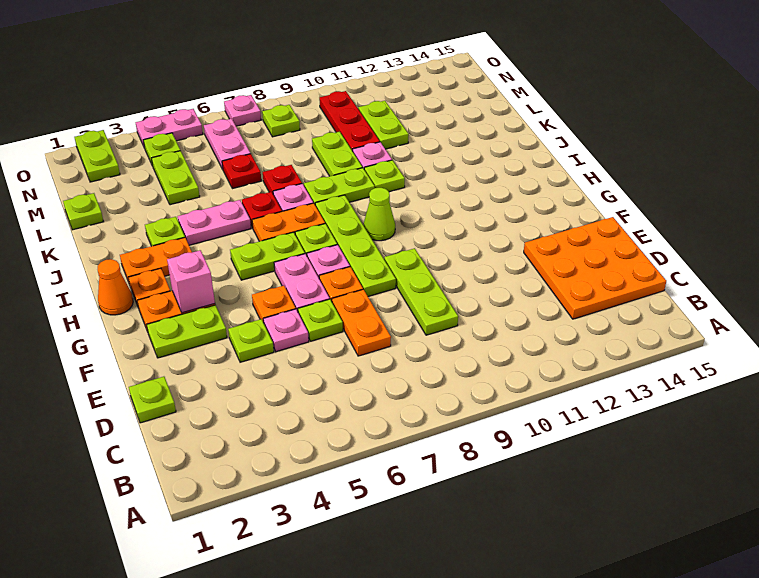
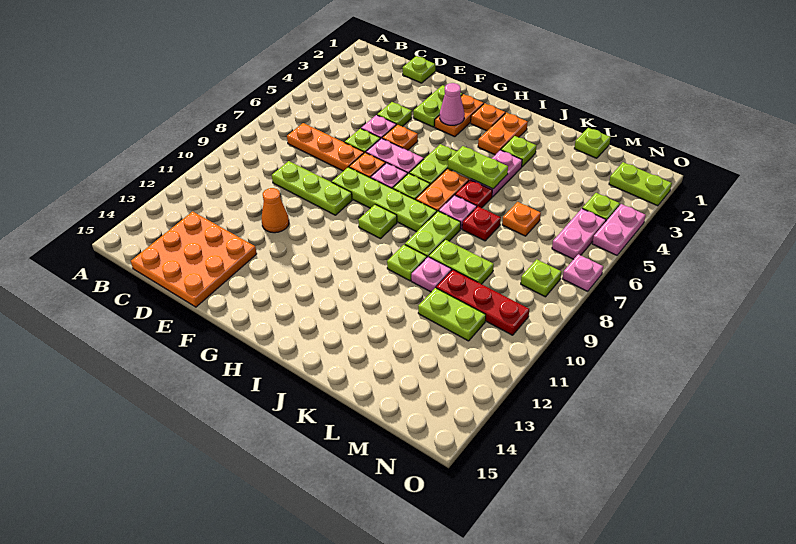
orange plate D7:E7 level 1 -> orange plate C7:E7 level 1
pink brick G3 level 2 -> pink cone G3 level 2
orange cone H1 level 1 -> orange cone E11 level 1
lime cone H9 level 1 -> lime plate H9 level 1
lime plate L4:M4 level 1 -> lime plate I5:J5 level 2
red plate L6 level 1 -> orange plate L6 level 1
pink plate M6:N6 level 1 -> pink plate N5:N6 level 1

